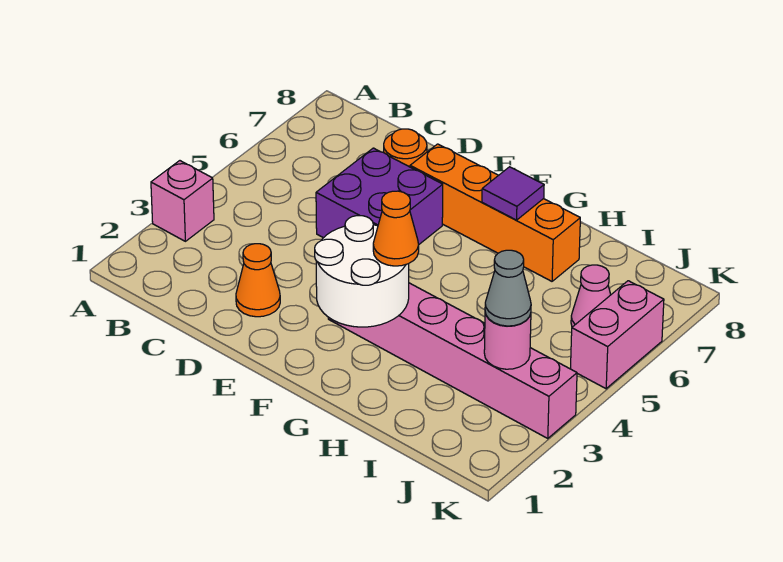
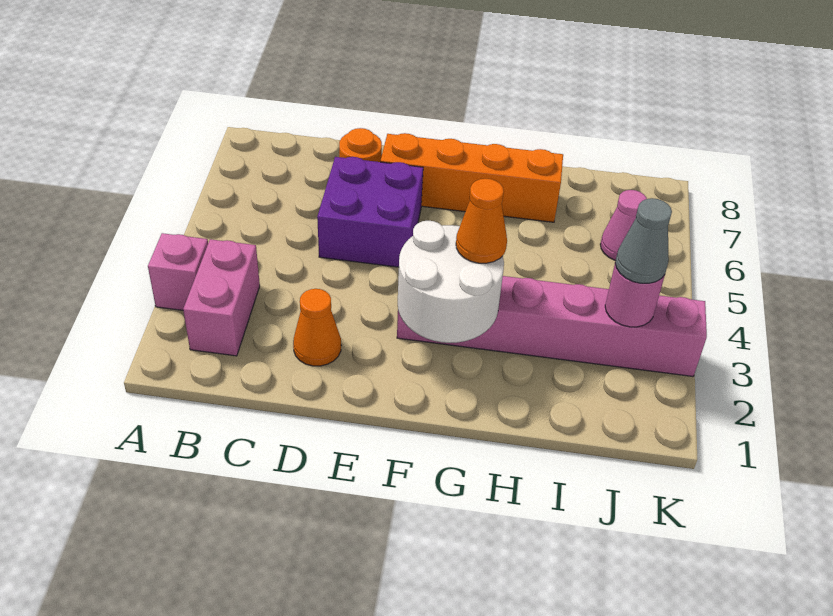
purple tile G7 level 2 -> none
pink brick K5:K6 level 1 -> pink brick B2:B3 level 1

